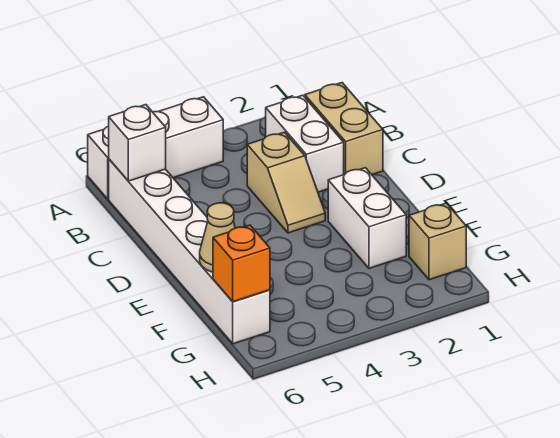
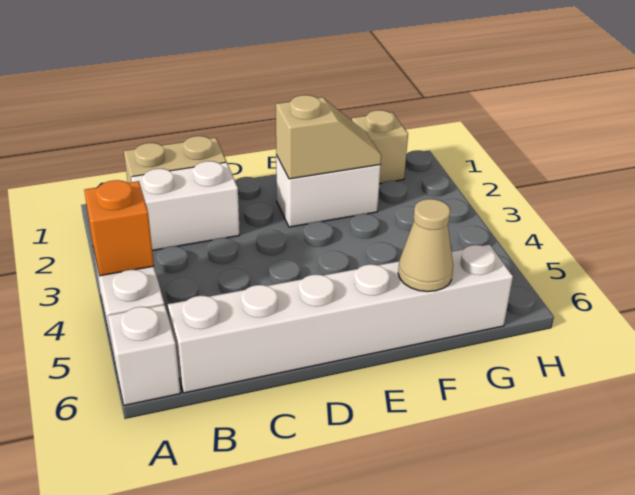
white brick B6 level 2 -> none
tan slope C3:D3 level 1 top C -> tan slope E2:F2 level 2 top E
orange brick G6 level 2 -> orange brick A4 level 2

